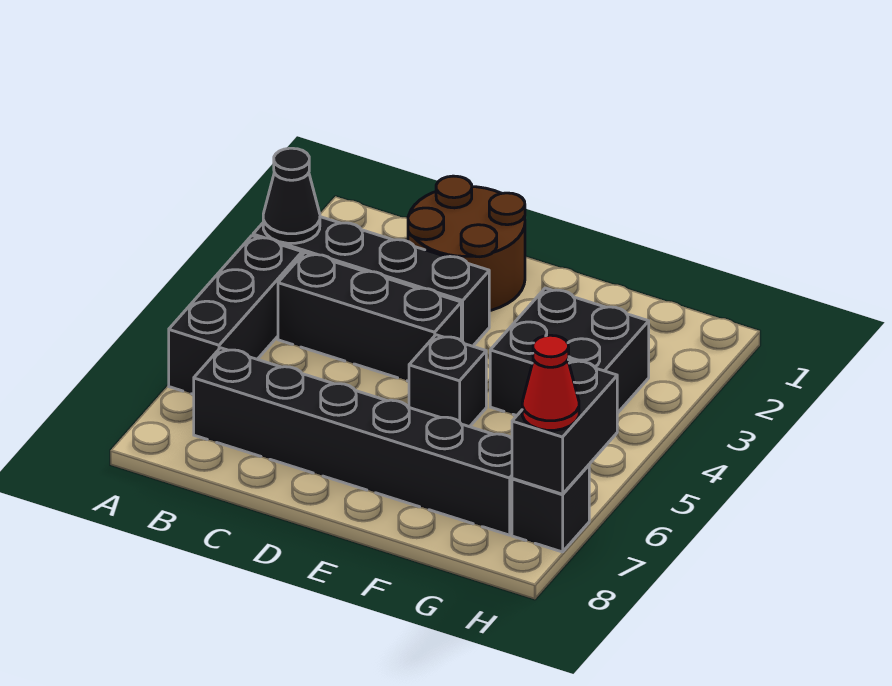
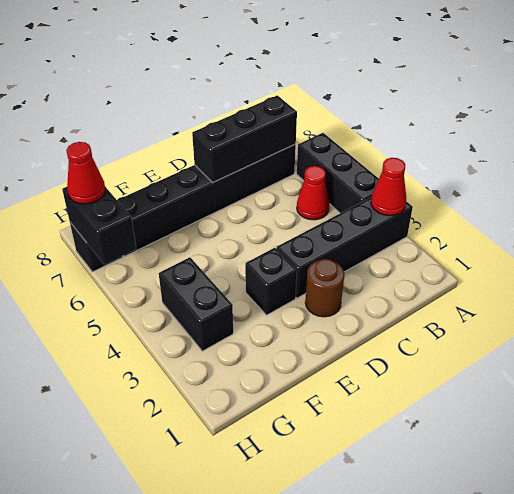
black cone A3 level 2 -> red cone A3 level 2
black brick B4:D4 level 1 -> black brick B7:D7 level 2
none -> red cone B5 level 1
brown round brick C1:D2 level 1 -> brown round brick D2 level 1
black brick E5 level 1 -> black brick E3 level 1
black brick F3:G4 level 1 -> black brick G3:G4 level 1

